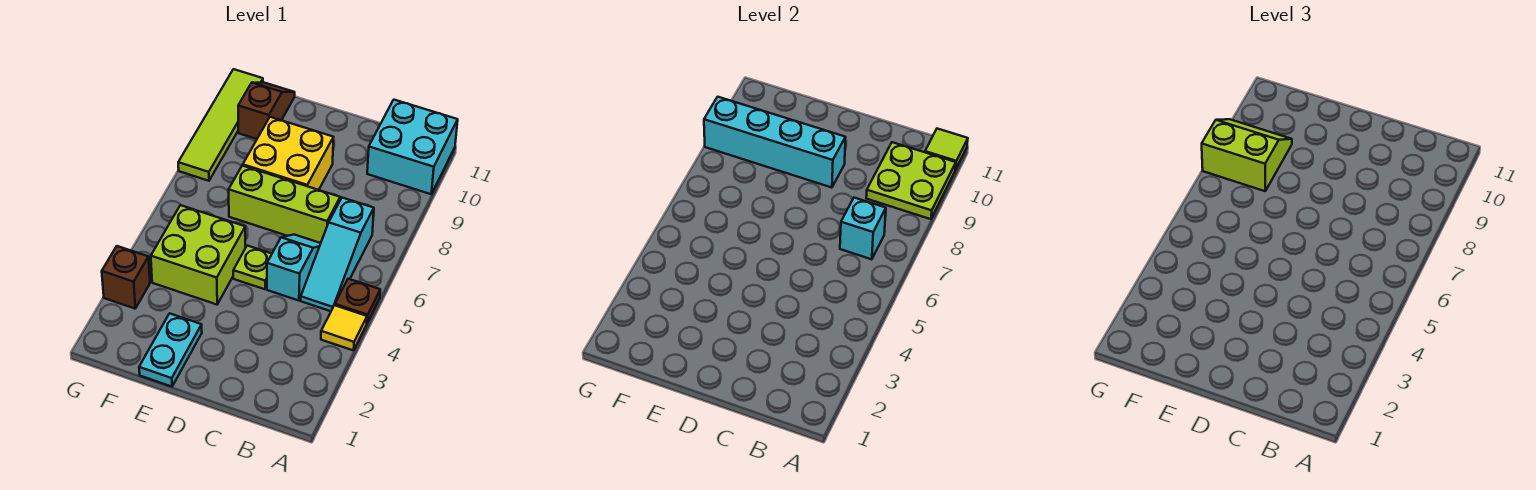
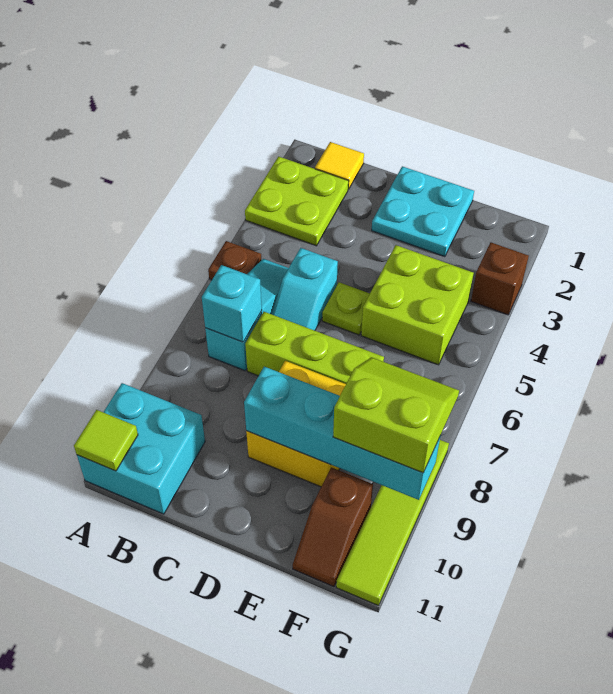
yellow tile A4 level 1 -> yellow tile B1 level 1
lime plate A9:B10 level 2 -> lime plate A2:B3 level 1
cyan plate E1:E2 level 1 -> cyan plate D1:E2 level 1
lime slope F8:G9 level 3 top 8 -> lime slope F8:G9 level 3 top 9

